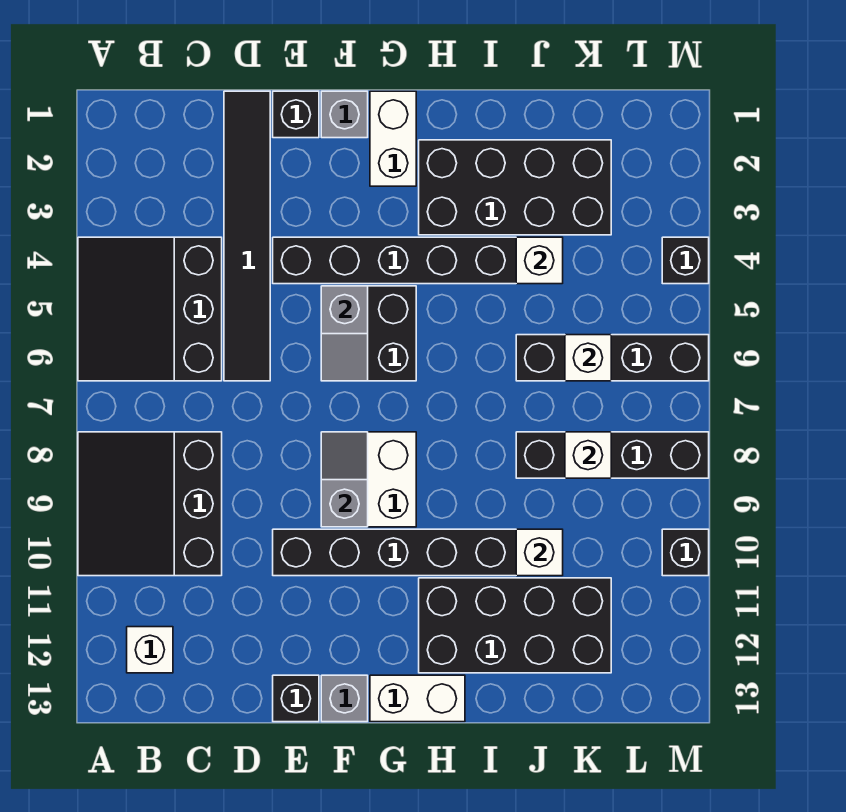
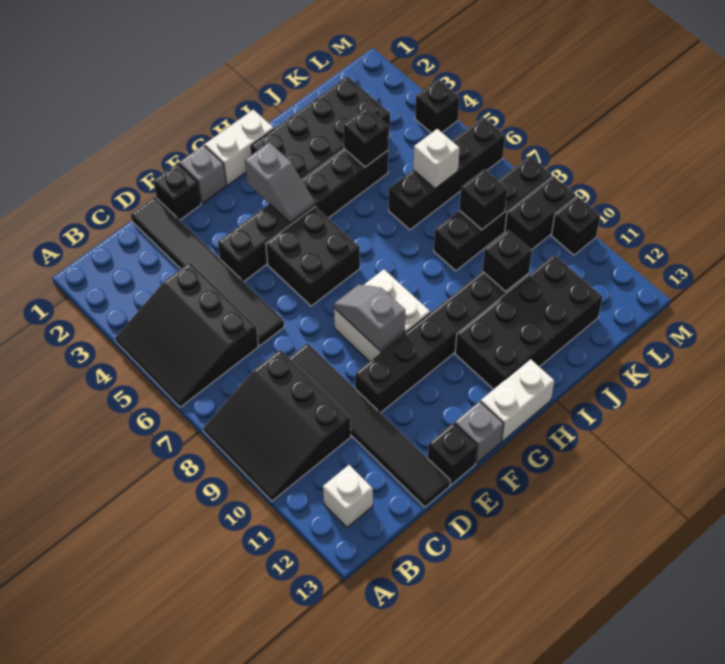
none -> black tile D8:D13 level 1
grey slope F5:F6 level 2 top 5 -> grey slope G3:G4 level 2 top 3
white brick G1:G2 level 1 -> white brick G1:H1 level 1
white brick J4 level 2 -> black brick J4 level 2
white brick J10 level 2 -> black brick J10 level 2
white brick K8 level 2 -> black brick K8 level 2
none -> black brick L9:M9 level 1

